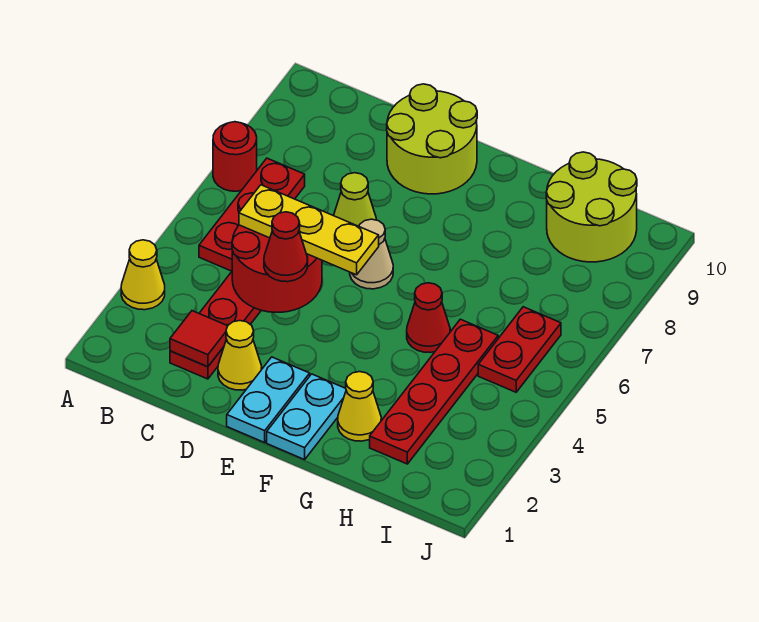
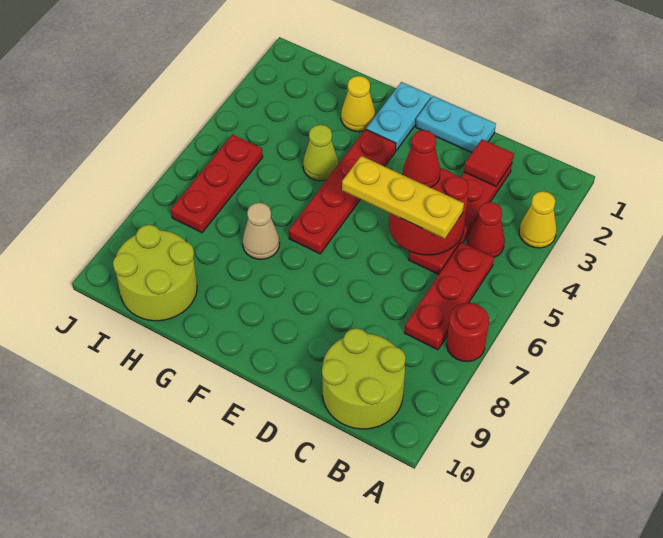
yellow cone D2 level 1 -> none
lime cone D7 level 1 -> lime cone G4 level 1
lime round brick D9:E10 level 1 -> lime round brick B9:C10 level 1
cyan plate E1:E2 level 1 -> cyan plate D1:E1 level 1
tan cone E6 level 1 -> tan cone G7 level 1
red cone G5 level 1 -> red cone B4 level 1
red plate H2:H5 level 1 -> red plate F3:F6 level 1
red plate I5:I6 level 1 -> red plate I5:I7 level 1

